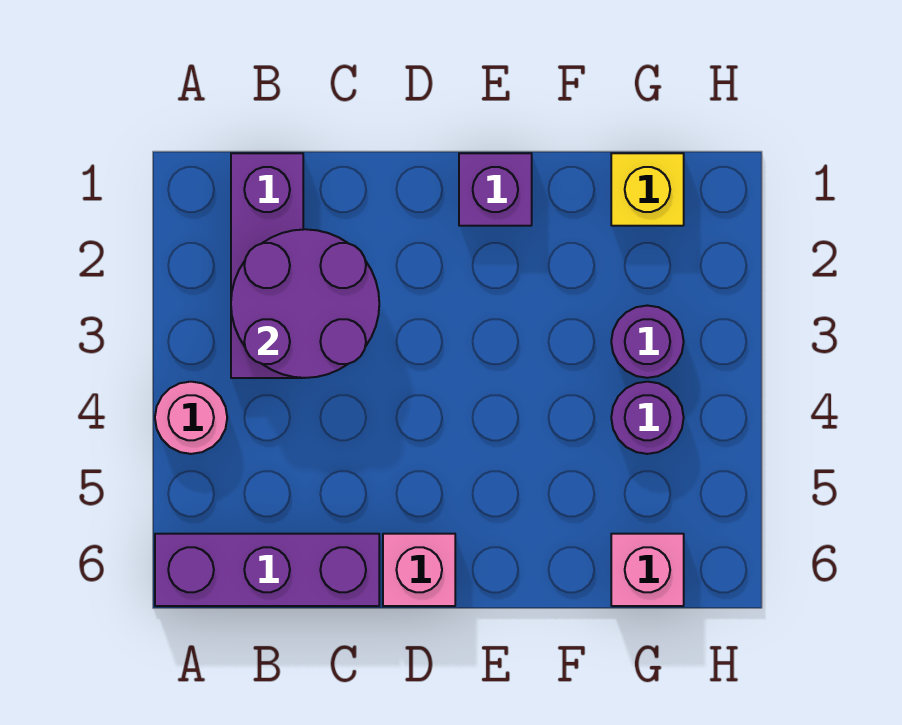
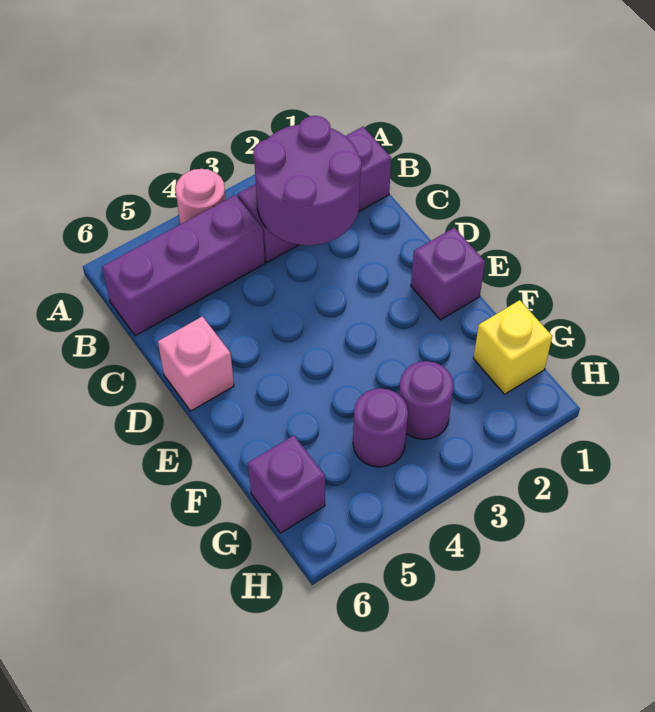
purple brick A6:C6 level 1 -> purple brick B4:B6 level 1
pink brick G6 level 1 -> purple brick G6 level 1

